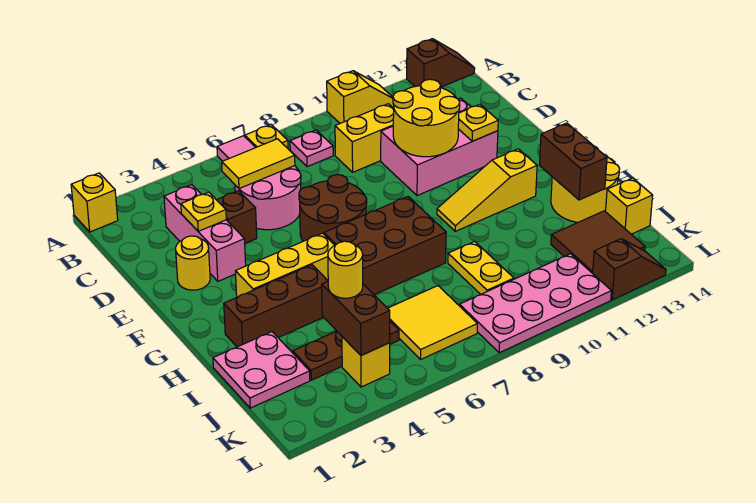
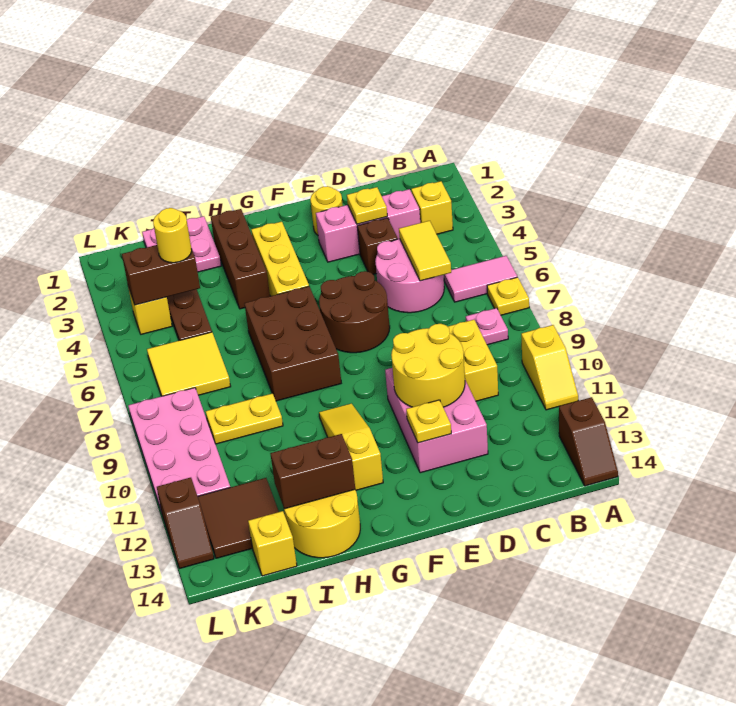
yellow brick A1 level 1 -> yellow brick B3 level 1

